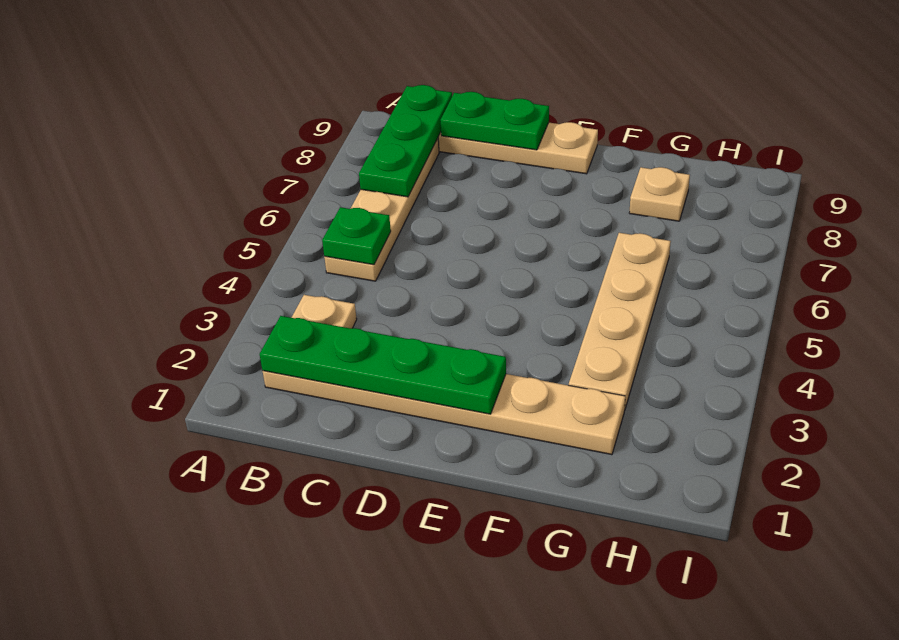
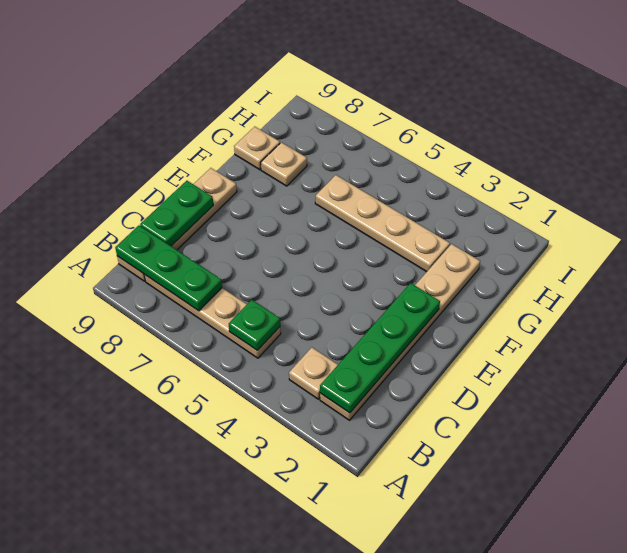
none -> tan plate G9 level 1

